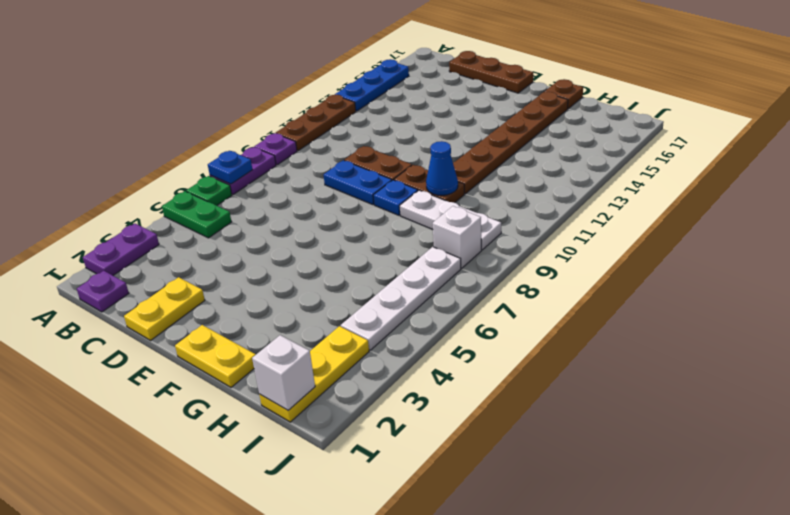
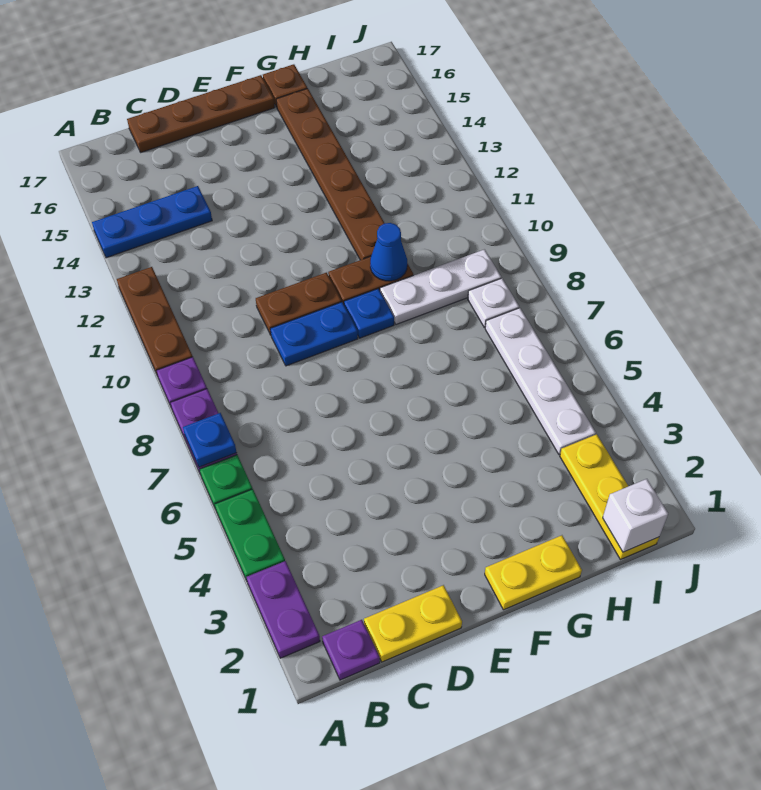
green plate A5:B5 level 1 -> green plate A4:A5 level 1
blue plate A13:A15 level 1 -> blue plate A14:C14 level 1
brown plate C17:E17 level 1 -> brown plate C17:F17 level 1
yellow plate D1:D2 level 1 -> yellow plate C1:D1 level 1
white brick I8 level 1 -> white plate I8 level 1

